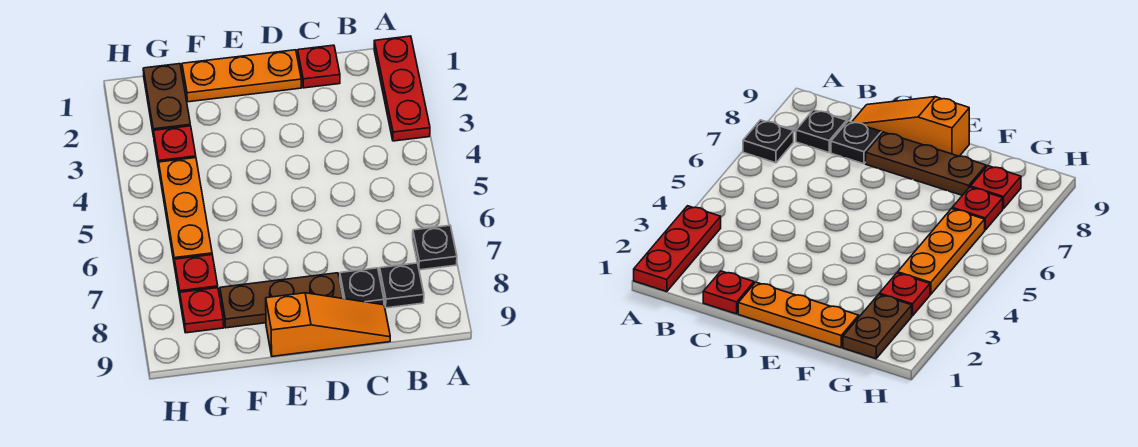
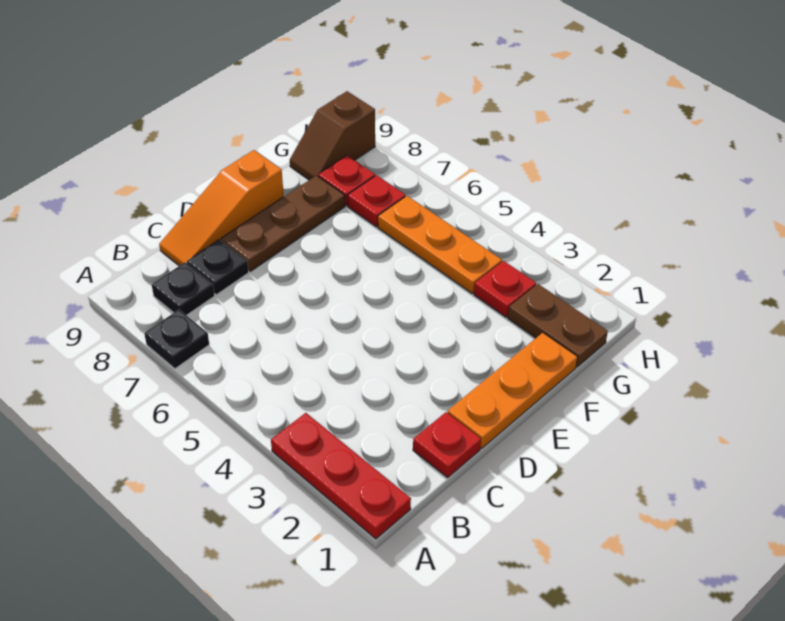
none -> brown slope G9:H9 level 1 top H

